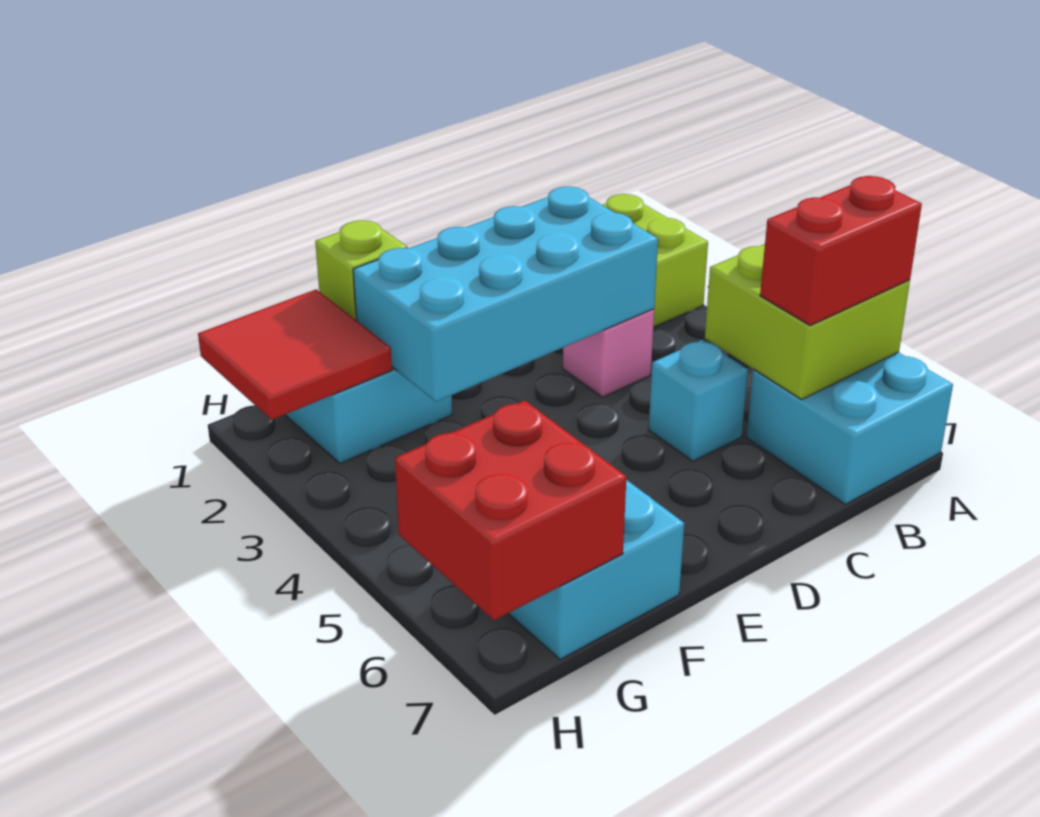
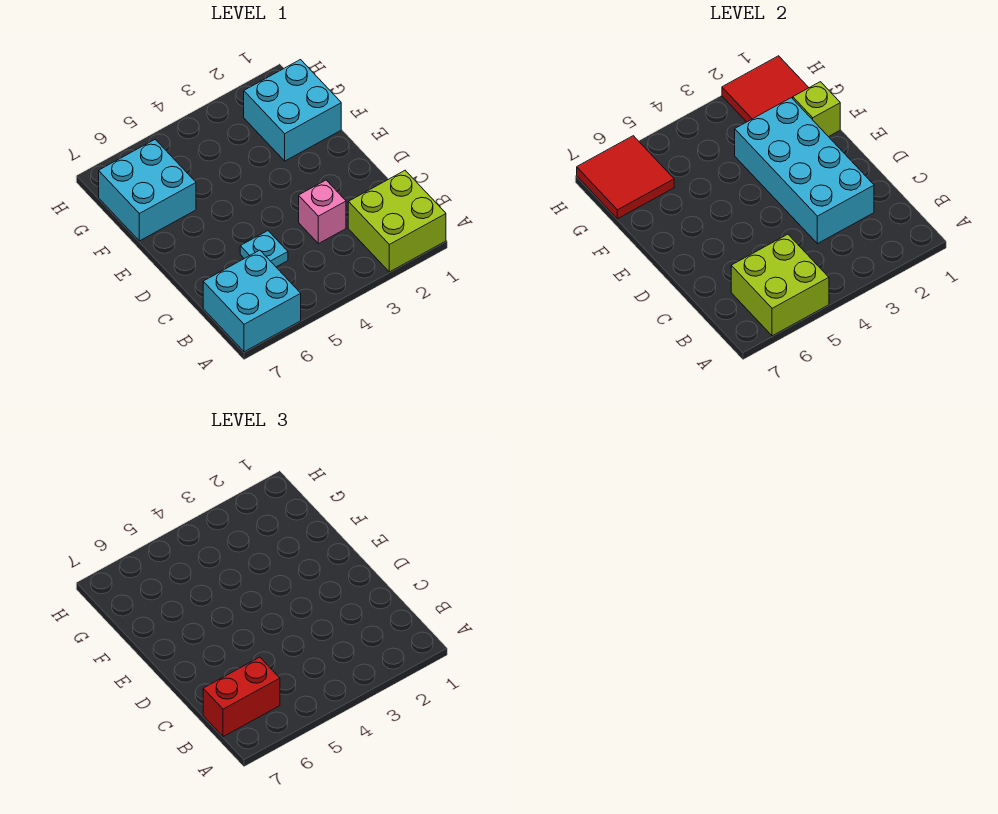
red brick A6:B6 level 3 -> red brick B6:B7 level 3
cyan brick C5 level 1 -> cyan plate C5 level 1
red brick G6:H7 level 2 -> red tile G6:H7 level 2

